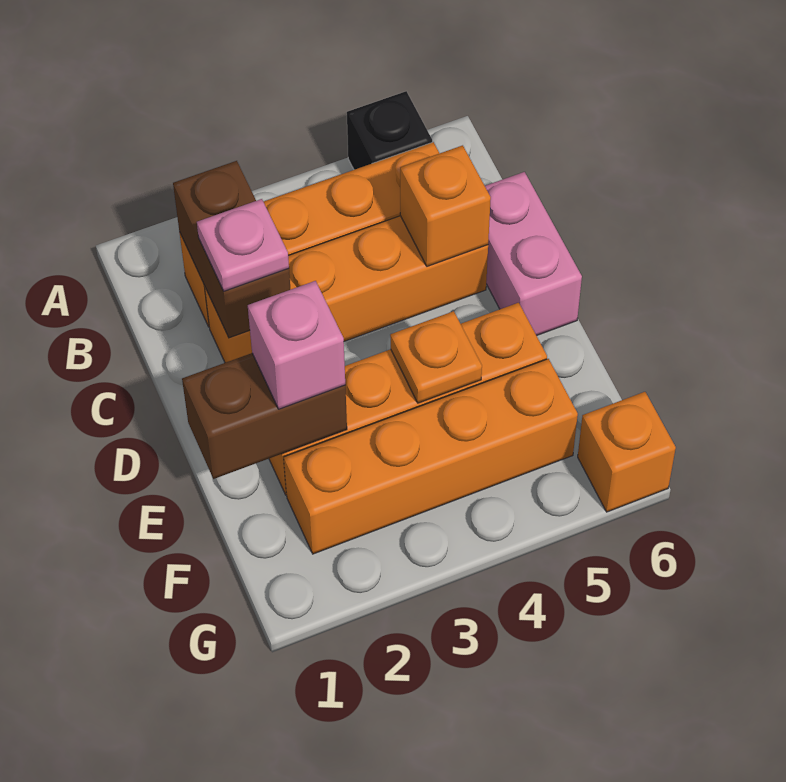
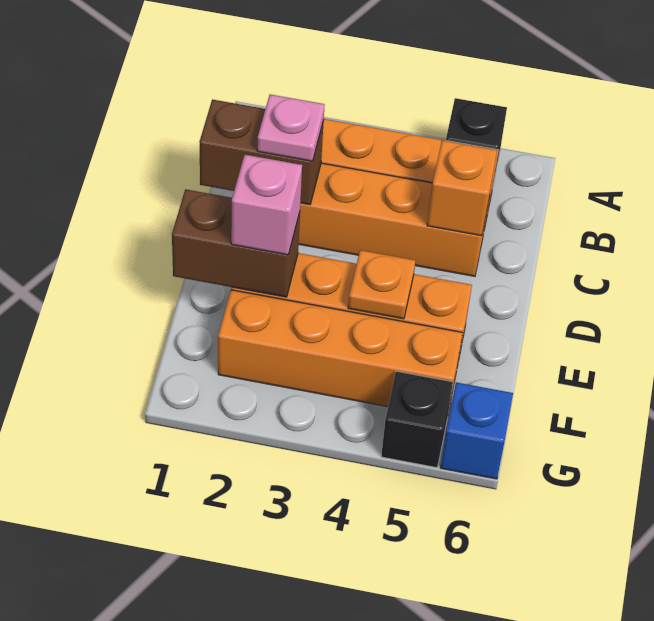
brown brick B2:C2 level 2 -> brown brick C1:C2 level 2
pink brick C6:D6 level 1 -> none
none -> black brick G5 level 1
orange brick G6 level 1 -> blue brick G6 level 1

